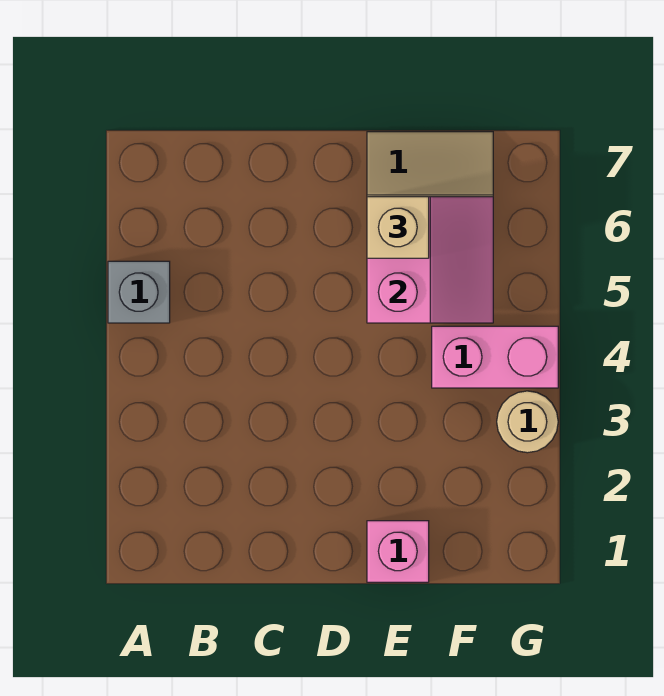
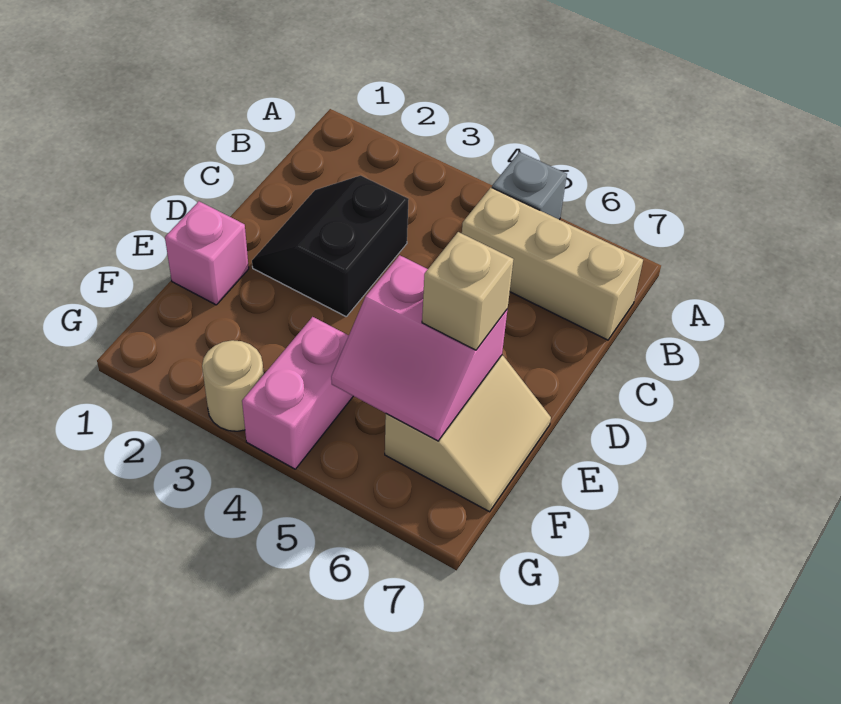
none -> tan brick B5:B7 level 1
none -> black slope C2:D3 level 1 top 3

